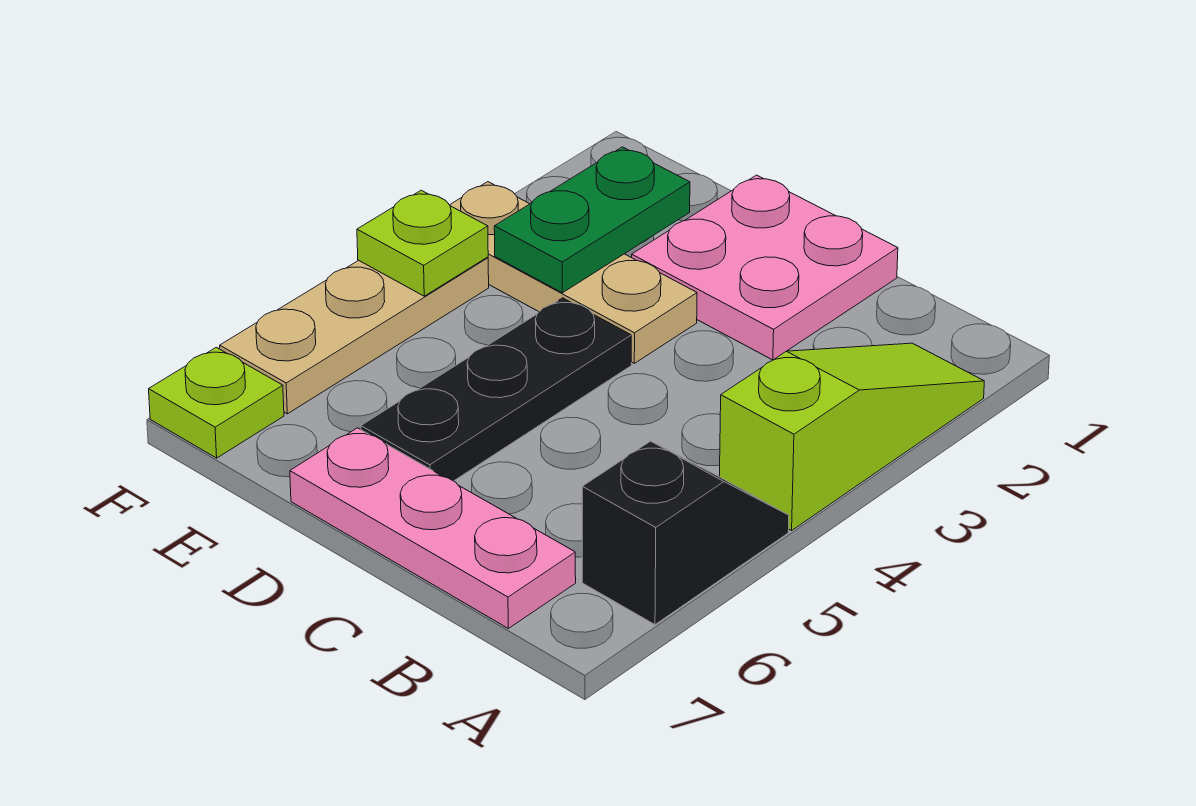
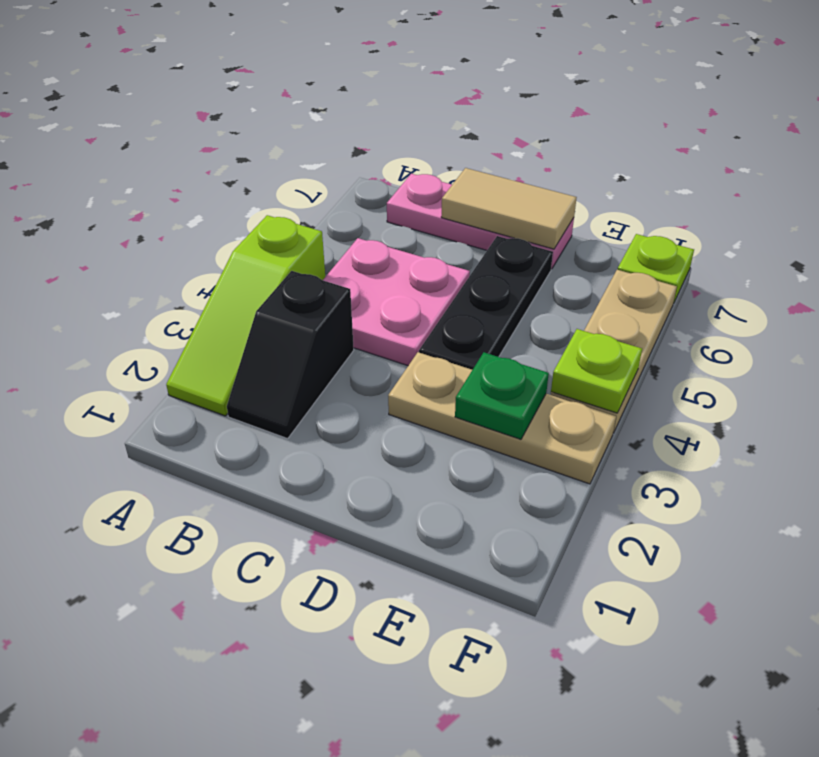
black slope A5:A6 level 1 top 6 -> black slope B2:B3 level 1 top 3
pink plate C1:D2 level 1 -> pink plate B4:C5 level 1
none -> tan tile C7:D7 level 2
green plate E2:E3 level 2 -> green plate E3 level 2

